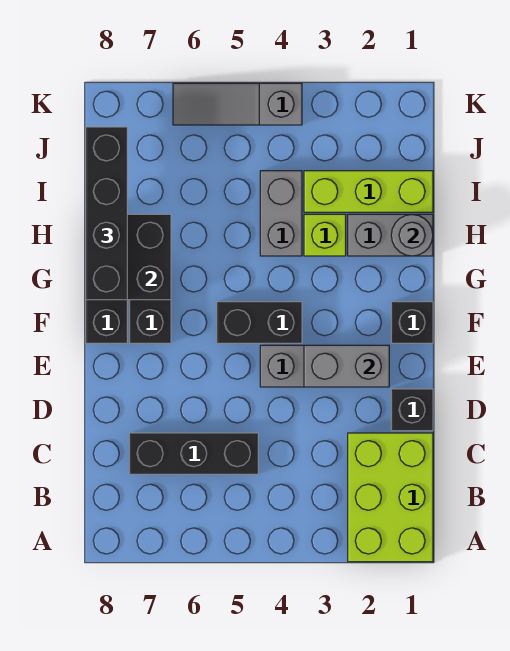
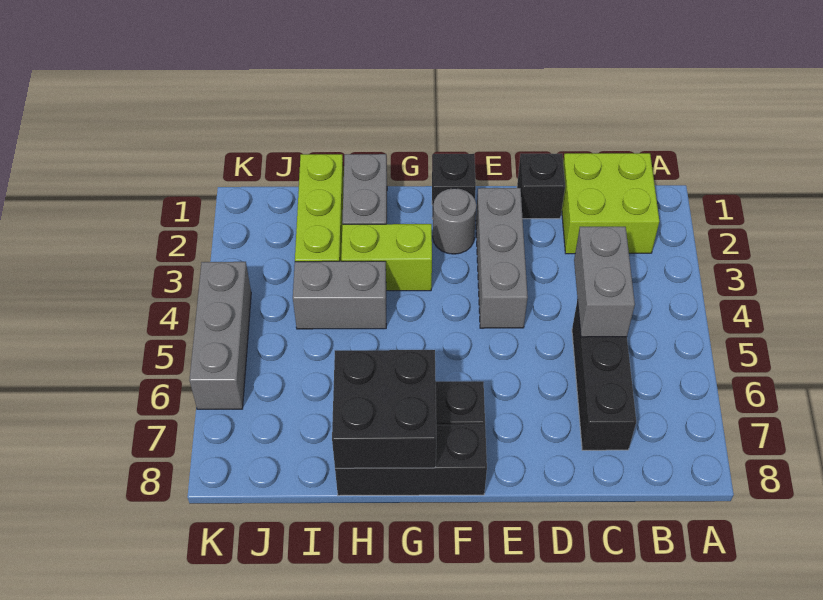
lime brick A1:C2 level 1 -> lime brick B1:C2 level 1
grey brick E2:E3 level 2 -> grey brick C4:C5 level 2
black brick F4:F5 level 1 -> none
black brick G8:J8 level 3 -> none
grey round brick H1 level 2 -> grey round brick F2 level 1
lime brick H3 level 1 -> lime brick G3:H3 level 1
grey slope K4:K6 level 1 top 4 -> grey brick K4:K6 level 1

